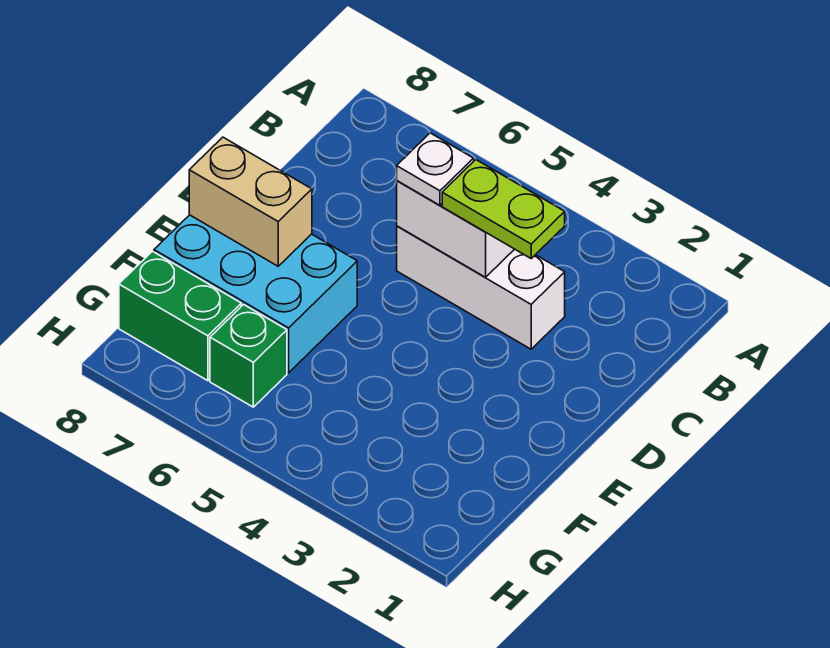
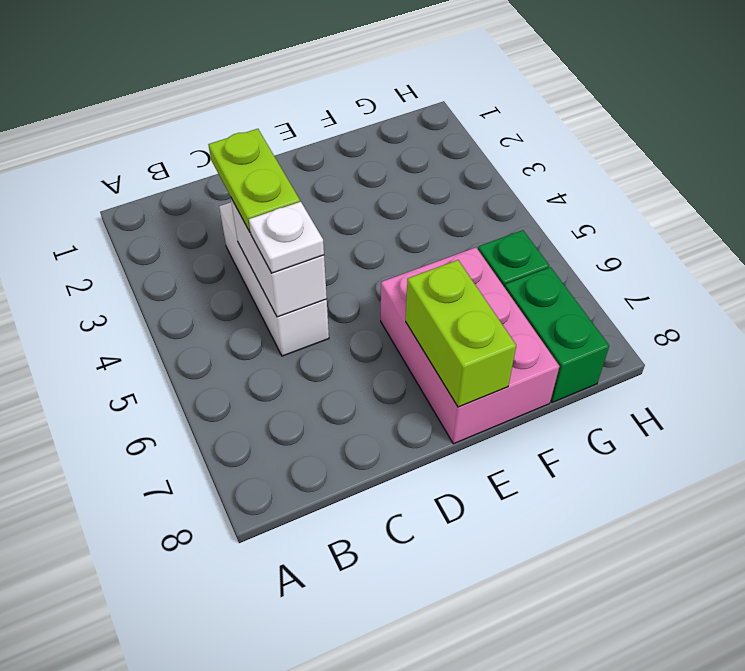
cyan brick E6:F8 level 1 -> pink brick E6:F8 level 1
tan brick E7:E8 level 2 -> lime brick E7:E8 level 2

